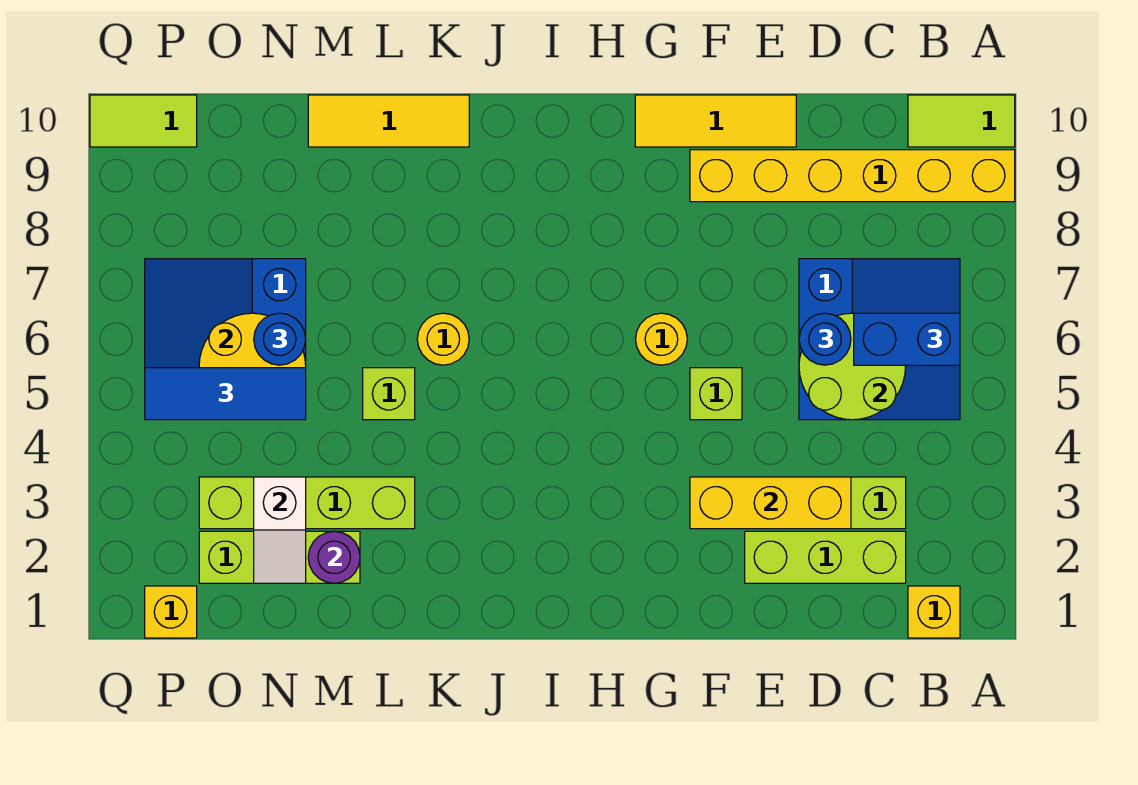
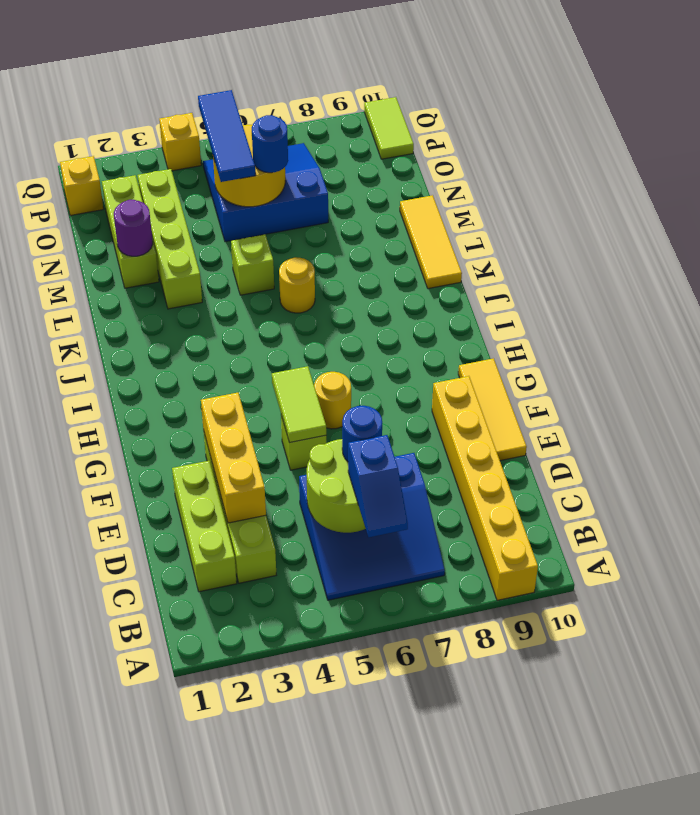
lime tile A10:B10 level 1 -> lime tile F5:G5 level 2
yellow brick B1 level 1 -> yellow brick Q4 level 1
blue brick B6:C6 level 3 -> blue slope B6:C6 level 3 top C
white slope N2:N3 level 2 top 3 -> none

